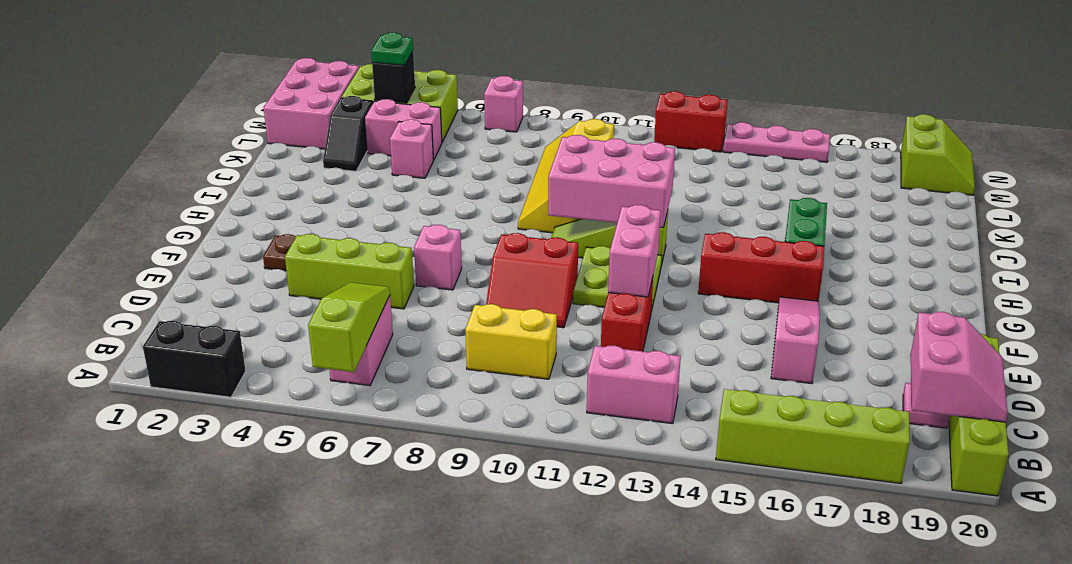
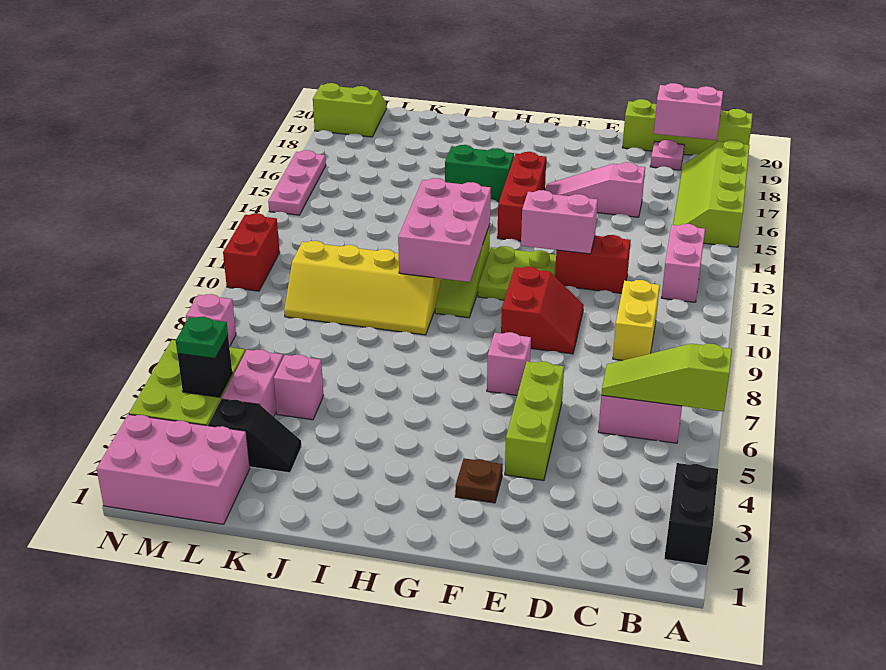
red brick N12:N13 level 1 -> red brick N10:N11 level 1

